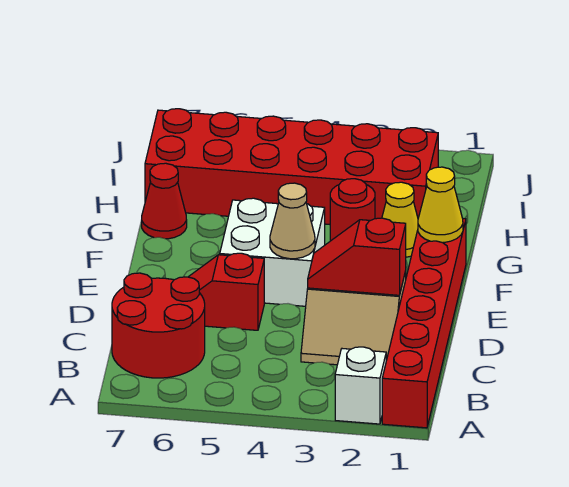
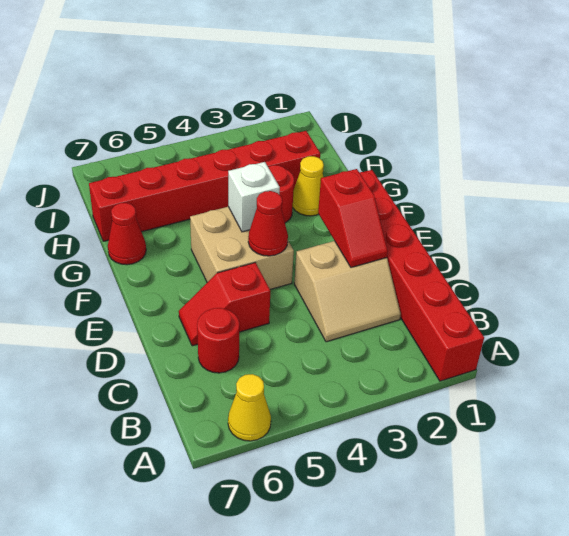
white brick A2 level 1 -> white brick F4 level 2
red round brick B6:C7 level 1 -> red round brick C6 level 1
red slope D2:D3 level 2 top 2 -> red slope D2:E2 level 2 top E
white brick E4:F5 level 1 -> tan brick E4:F5 level 1
tan cone E4 level 2 -> red cone E4 level 2
yellow cone F1 level 2 -> yellow cone A6 level 1
red brick H2:I7 level 1 -> red brick H2:H7 level 1

